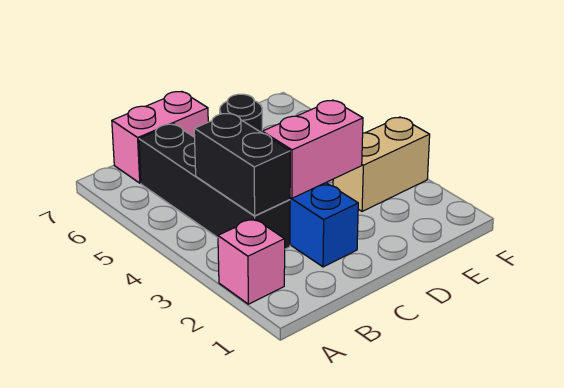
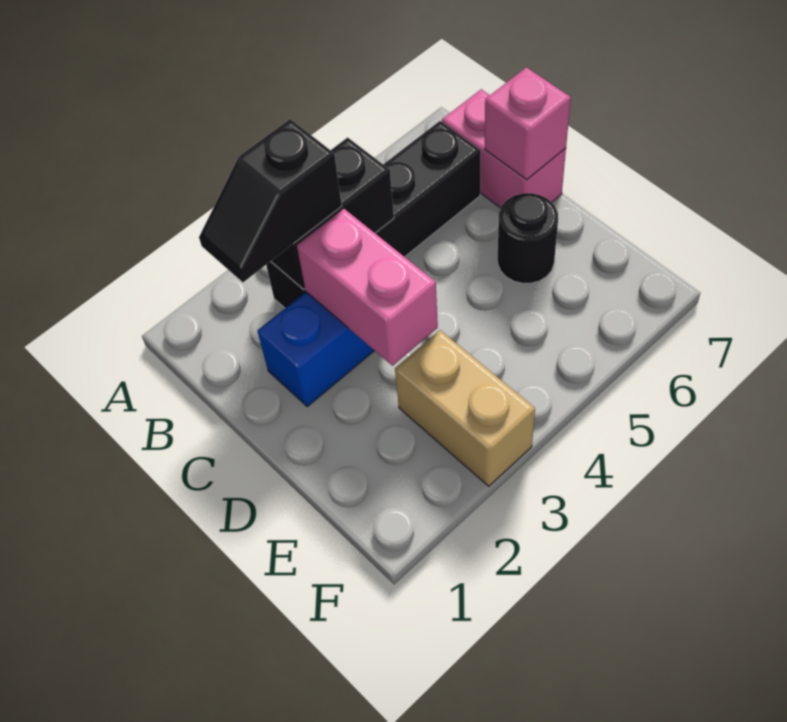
pink brick A2 level 1 -> pink brick C7 level 2
none -> black slope B2:B3 level 3 top 3

